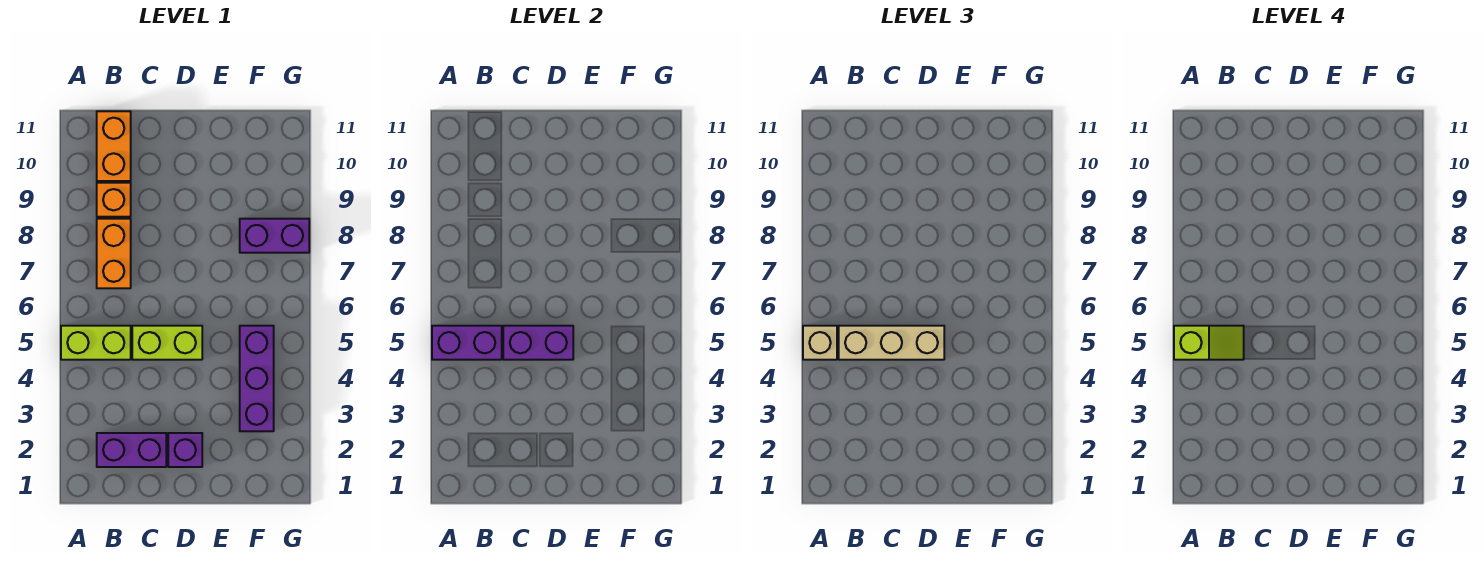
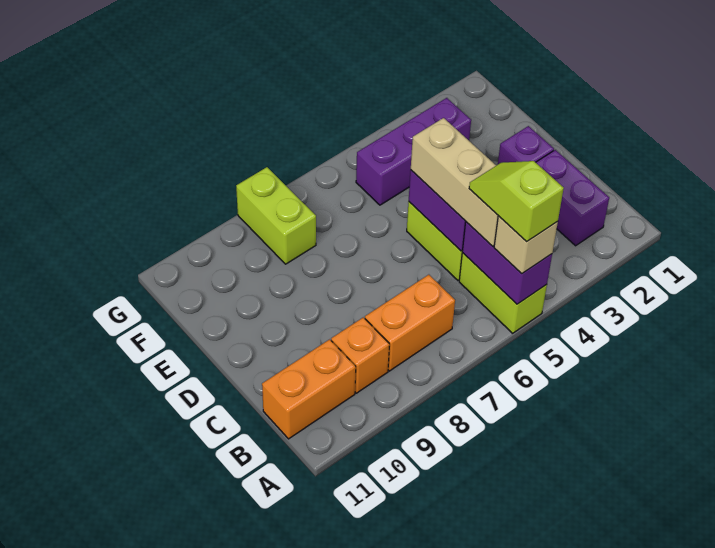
purple brick F8:G8 level 1 -> lime brick F8:G8 level 1

